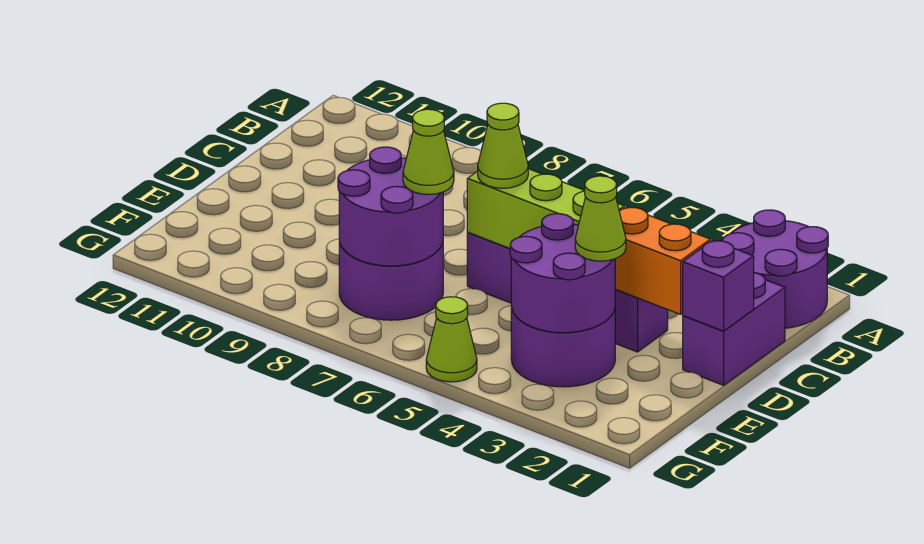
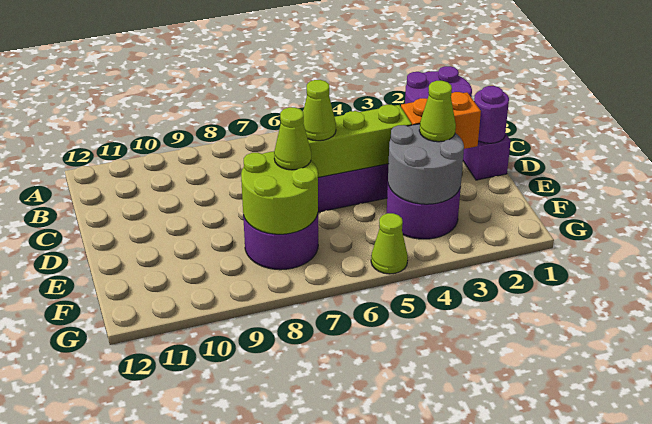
purple brick D1 level 2 -> purple round brick D1 level 2
purple round brick E3:F4 level 2 -> grey round brick E3:F4 level 2
purple round brick E7:F8 level 2 -> lime round brick E7:F8 level 2

